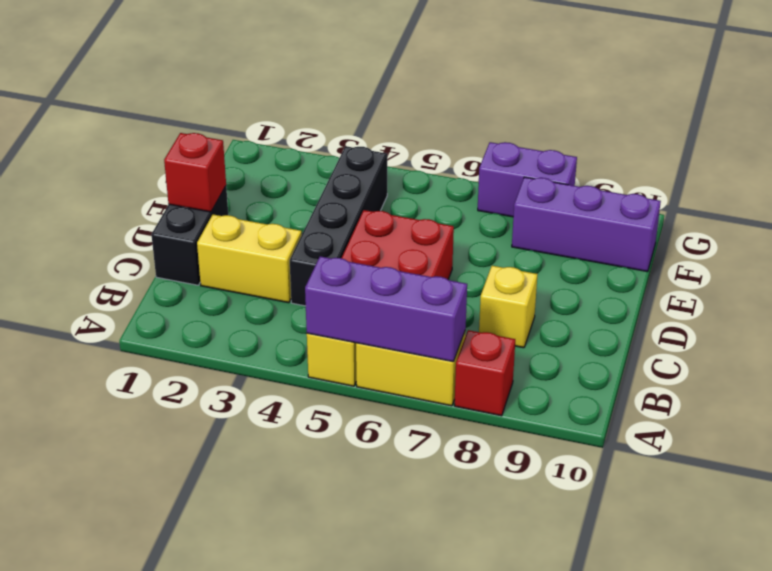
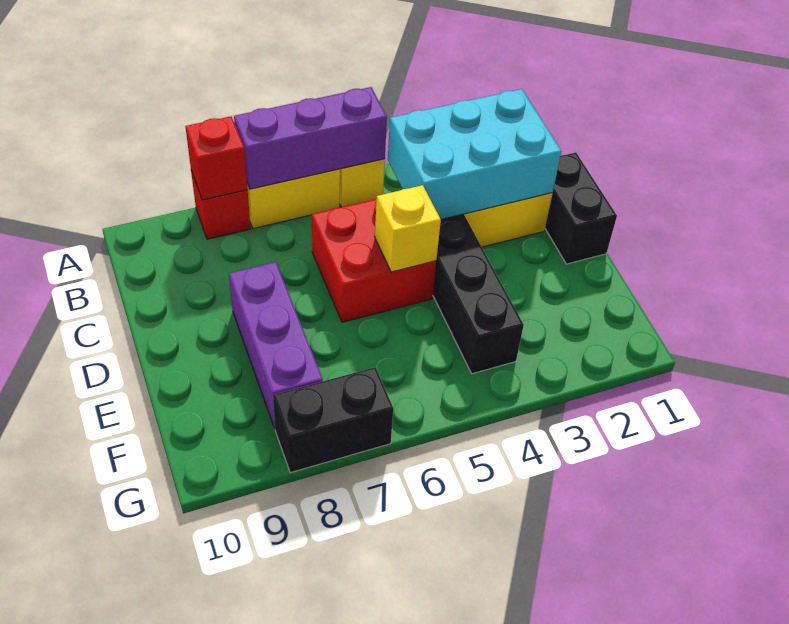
none -> cyan brick B2:C4 level 2
yellow brick C8 level 1 -> yellow brick D5 level 2
red brick D1 level 2 -> red brick A8 level 2
purple brick F8:F10 level 1 -> purple brick D8:F8 level 1
purple brick G7:G8 level 1 -> black brick G7:G8 level 1

